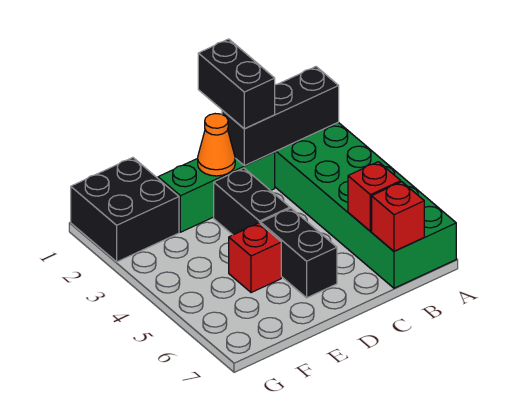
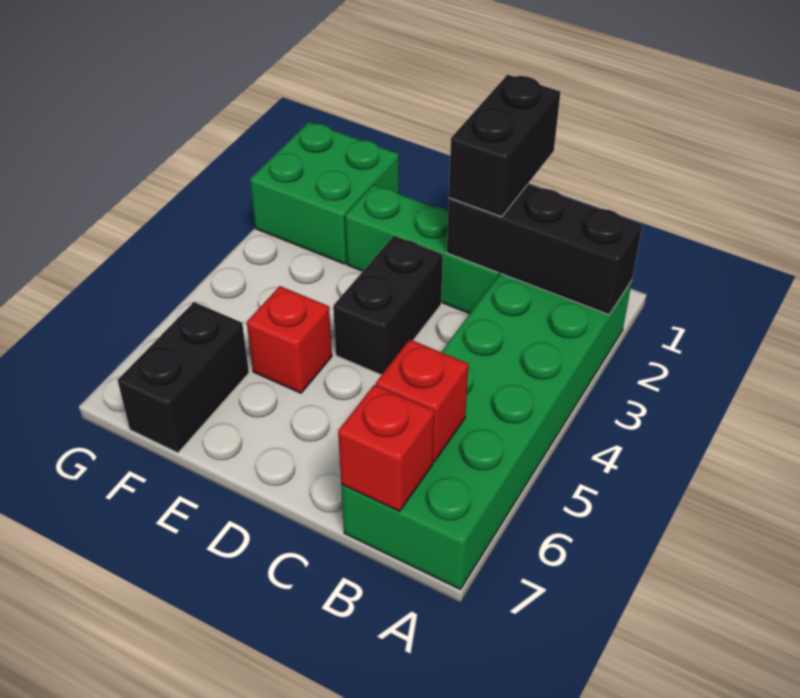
orange cone D2 level 2 -> none
black brick D5:D6 level 1 -> black brick F6:F7 level 1
black brick F1:G2 level 1 -> green brick F1:G2 level 1

